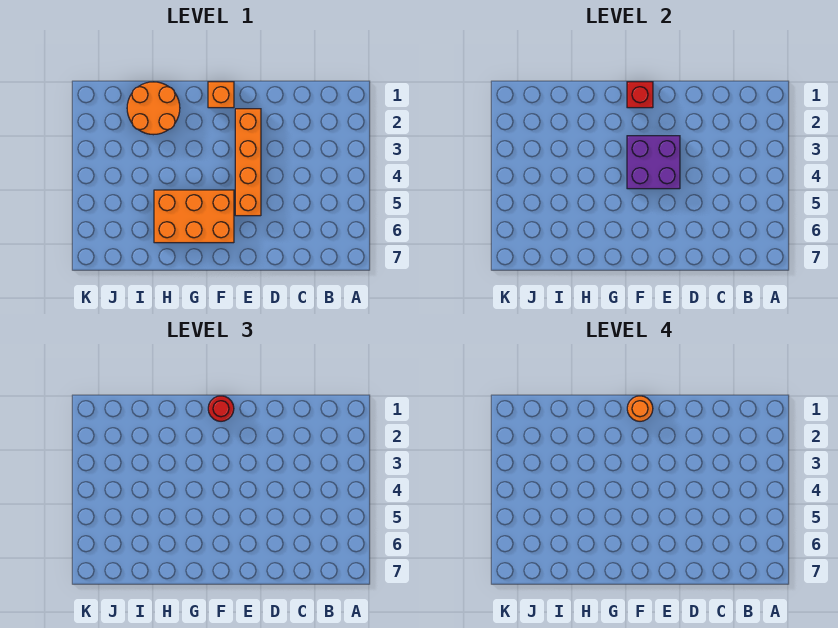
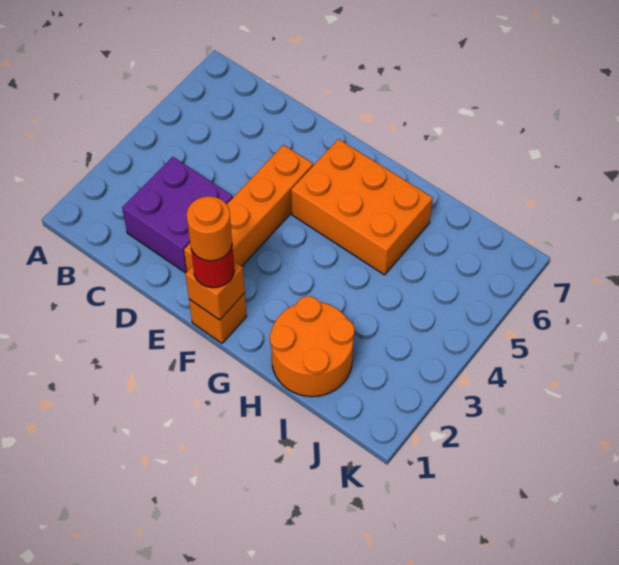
purple brick E3:F4 level 2 -> purple brick C2:D3 level 1
red brick F1 level 2 -> orange brick F1 level 2

